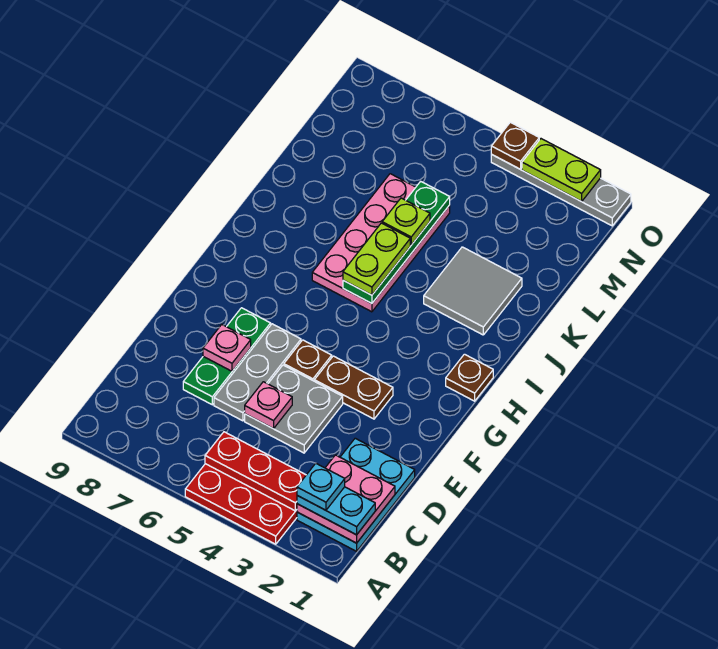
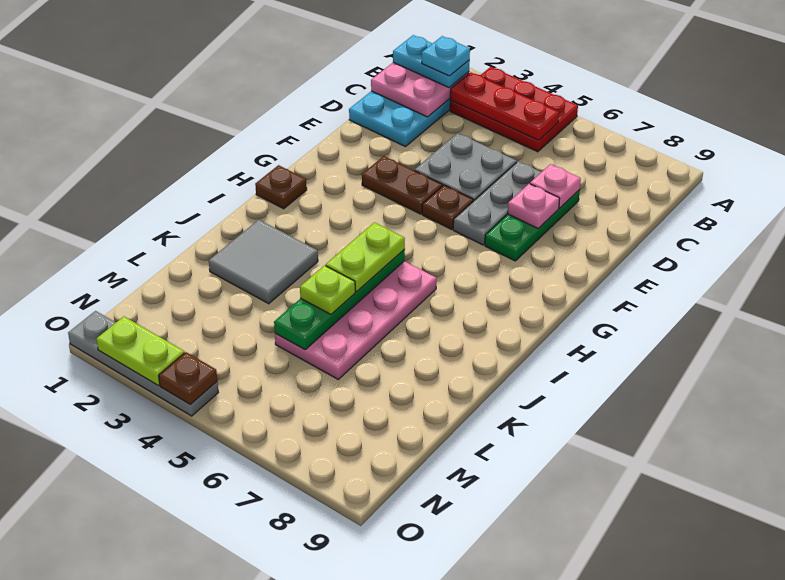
pink plate D5 level 2 -> pink plate D7 level 2

